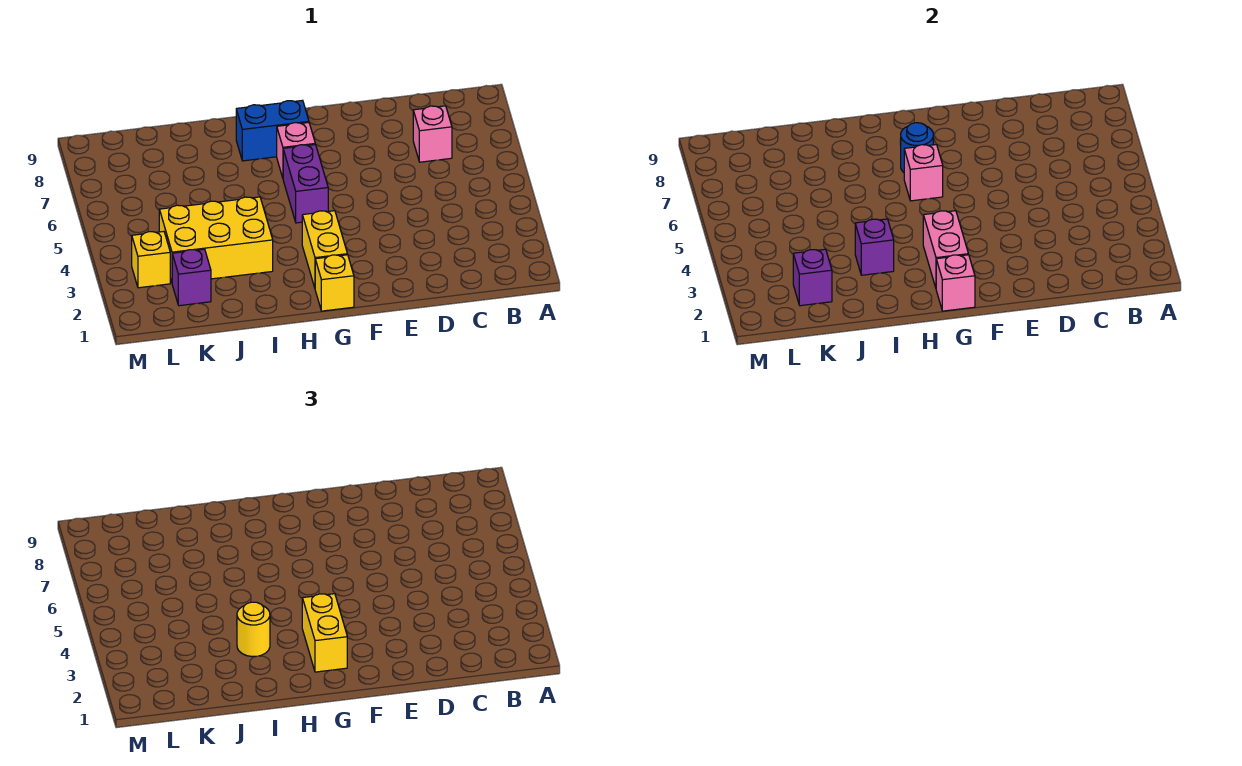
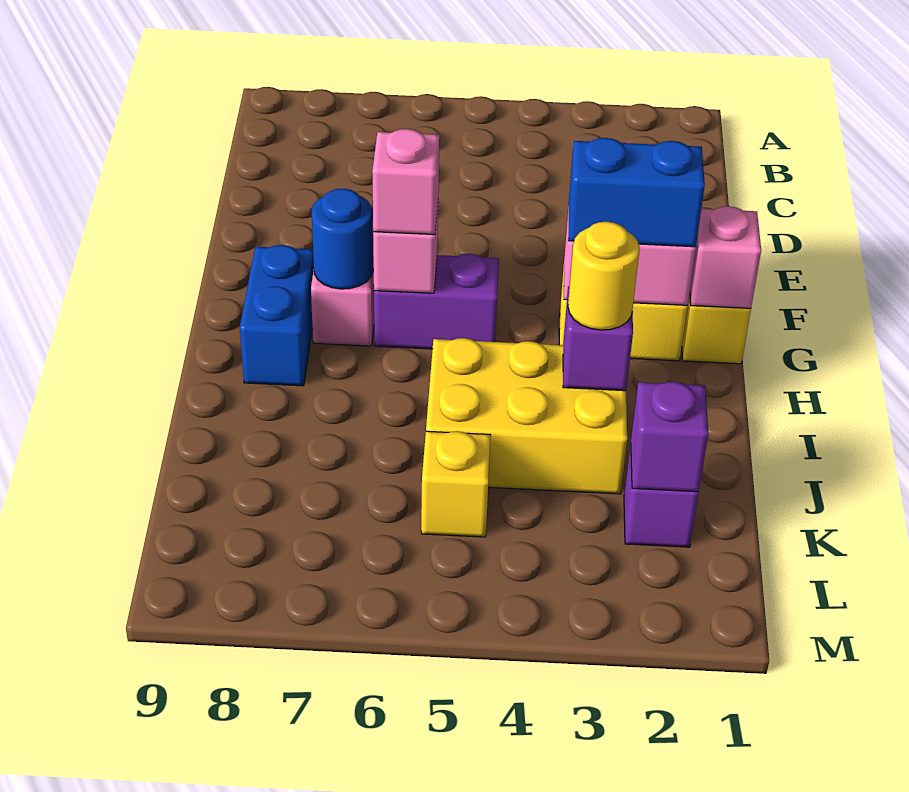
pink brick C7 level 1 -> pink brick G6 level 3
yellow brick G2:G3 level 3 -> blue brick G2:G3 level 3
yellow brick I3:K4 level 1 -> yellow brick I3:J5 level 1
yellow brick L3 level 1 -> yellow brick K5 level 1

